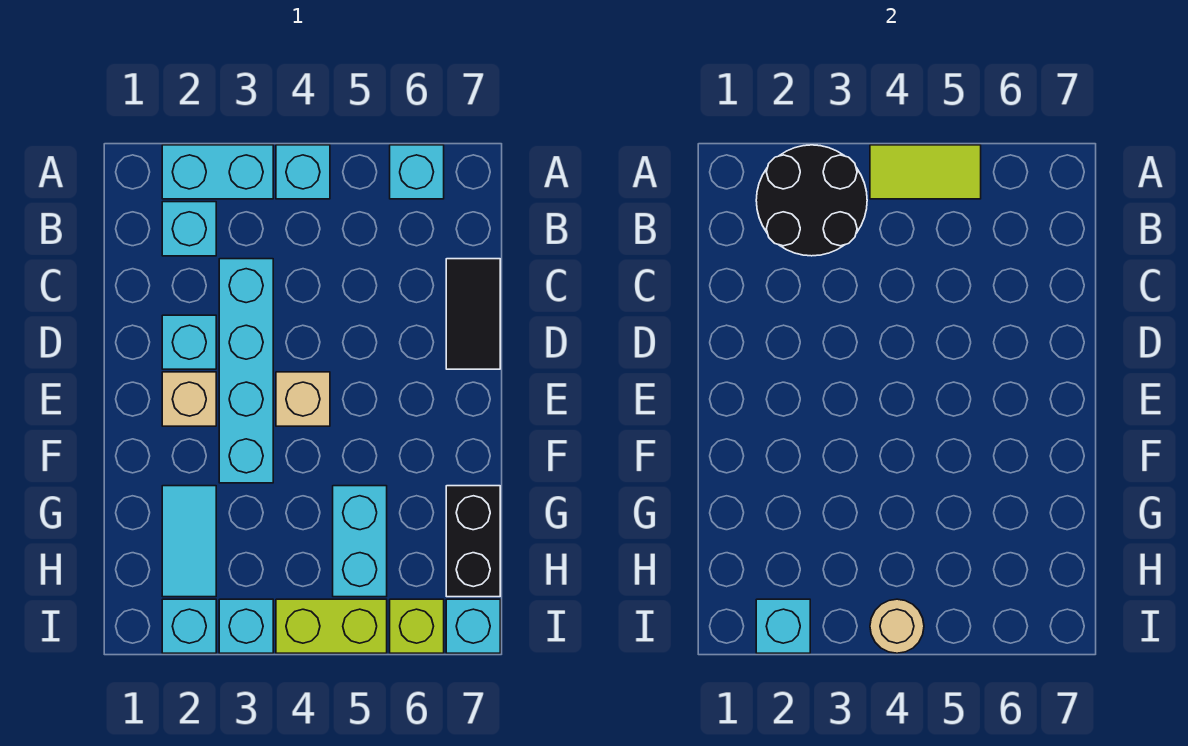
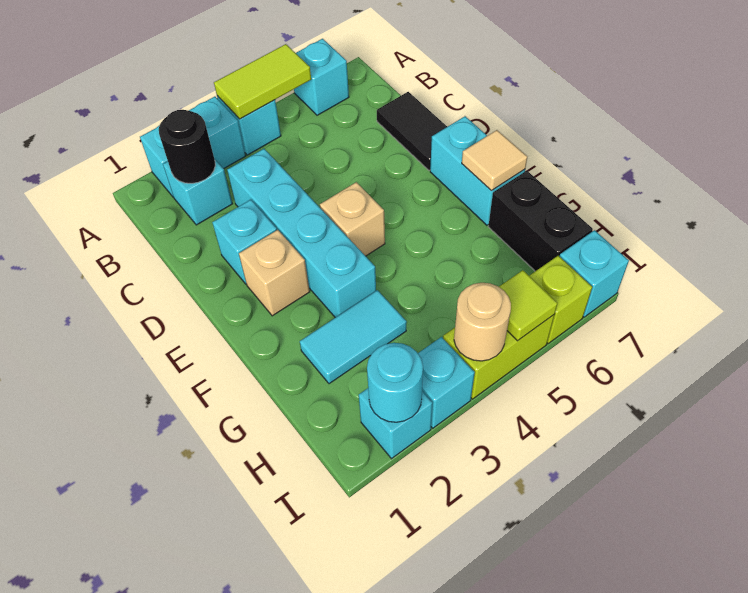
black round brick A2:B3 level 2 -> black round brick B2 level 2
none -> tan tile F7 level 2
cyan tile G2:H2 level 1 -> cyan tile G2:G3 level 1
cyan brick G5:H5 level 1 -> cyan brick E7:F7 level 1
cyan brick I2 level 2 -> cyan round brick I2 level 2
none -> lime tile I5 level 2

